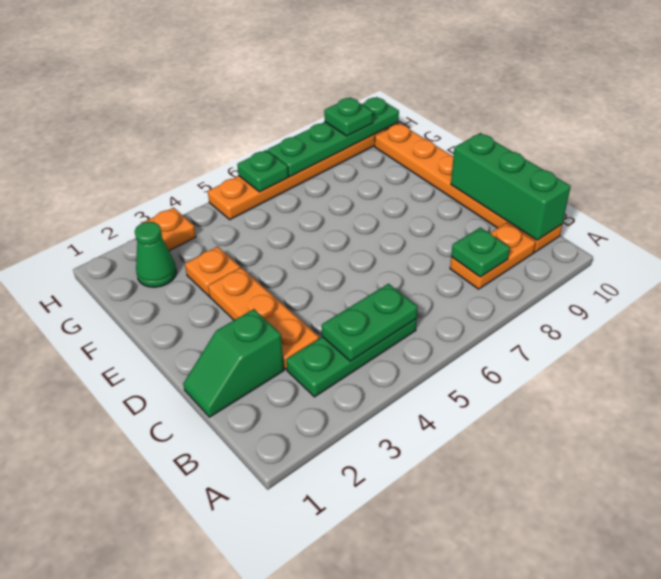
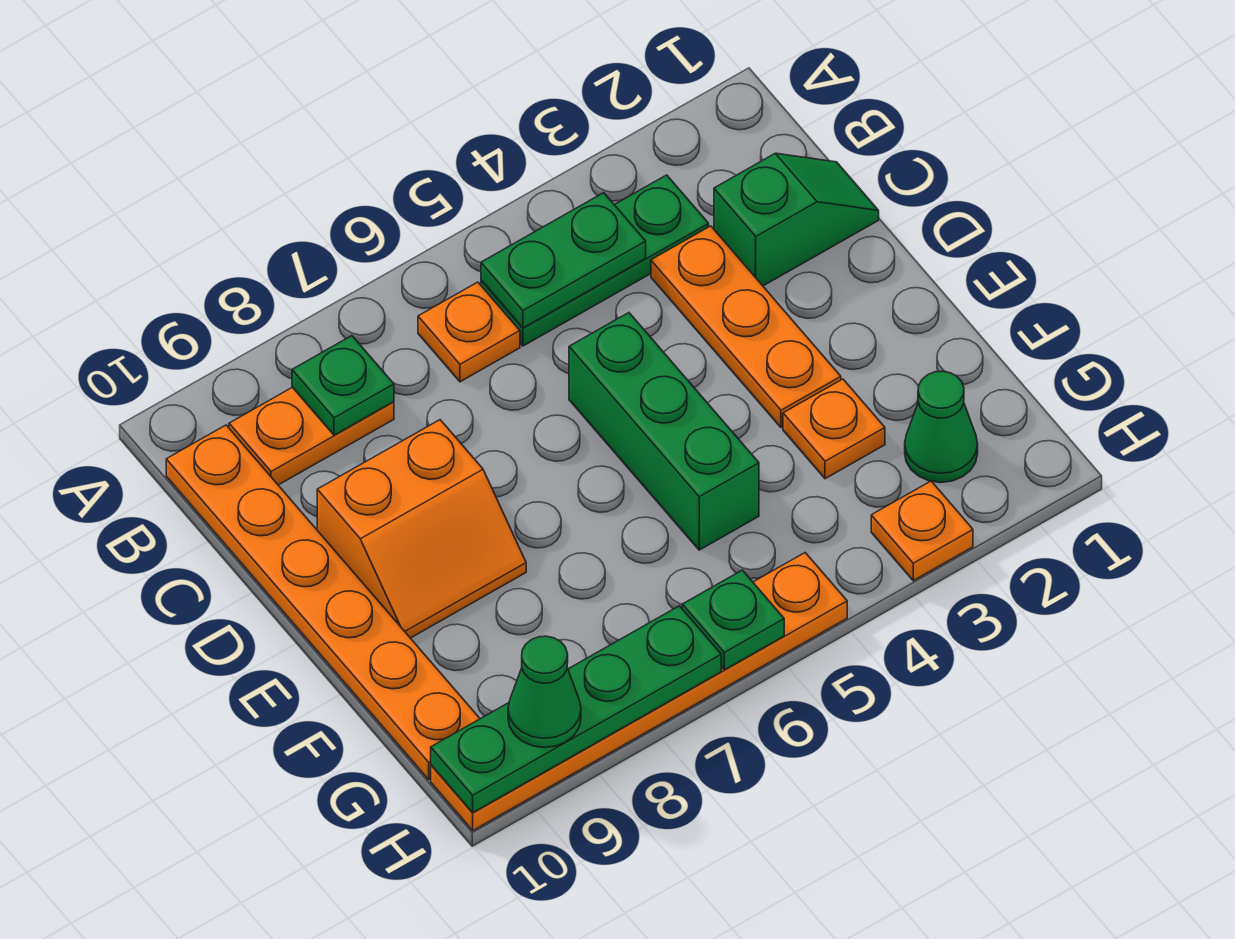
none -> orange plate B6 level 1
green brick B10:D10 level 2 -> green brick D5:F5 level 1
none -> orange slope D8:E9 level 1 top D
green plate H9 level 3 -> green cone H9 level 3

